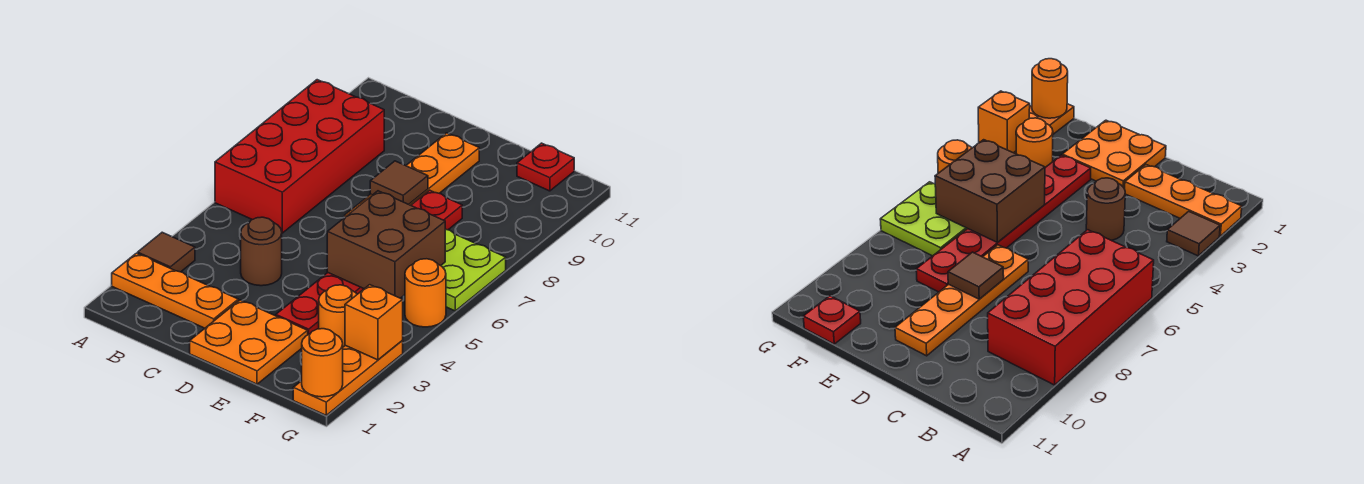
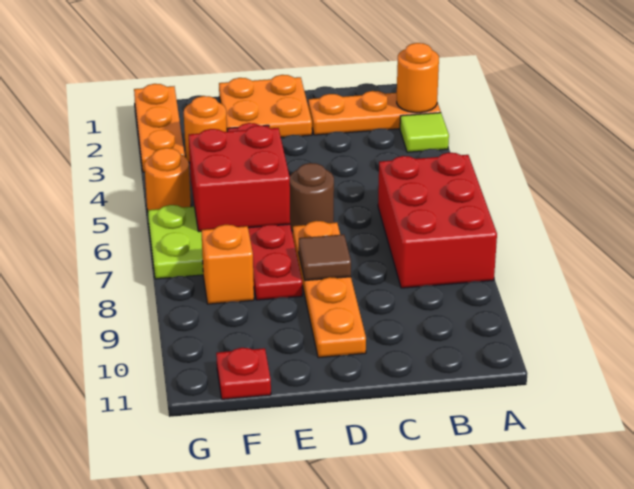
brown tile A3 level 1 -> lime tile A3 level 1
red brick A6:B9 level 1 -> red brick A6:B8 level 1
brown round brick C4 level 1 -> brown round brick D6 level 1
brown brick E5:F6 level 2 -> red brick E5:F6 level 2
orange round brick G1 level 2 -> orange round brick A2 level 2
orange brick G3 level 2 -> orange brick F8 level 1

